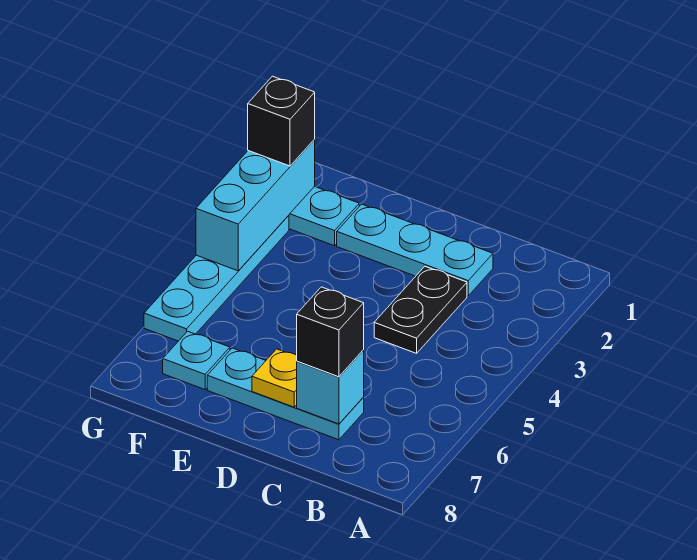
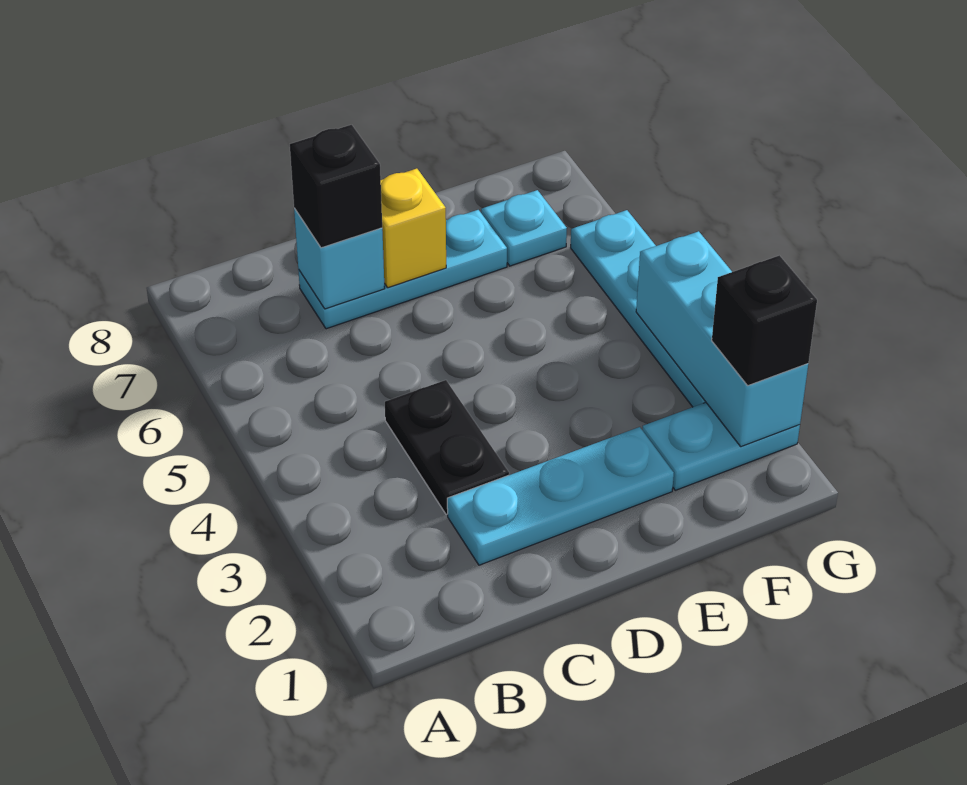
yellow plate D7 level 2 -> yellow brick D7 level 2

